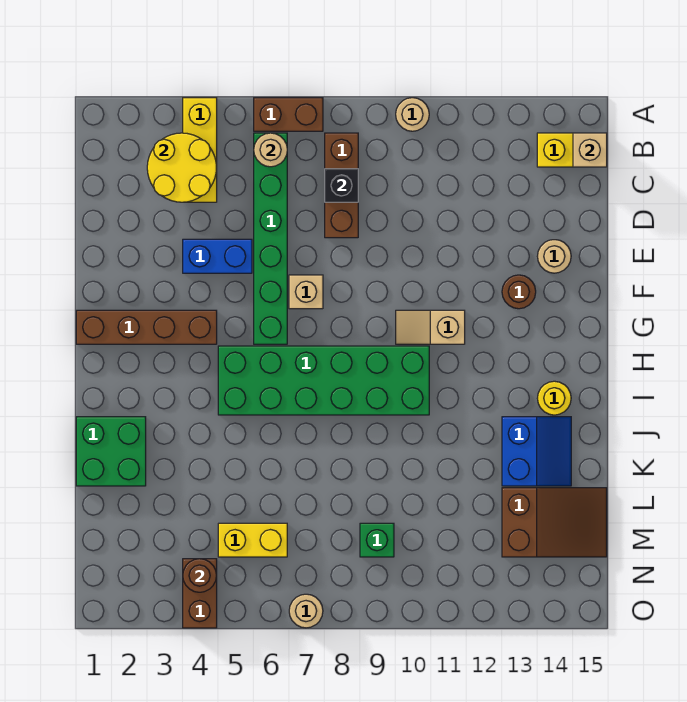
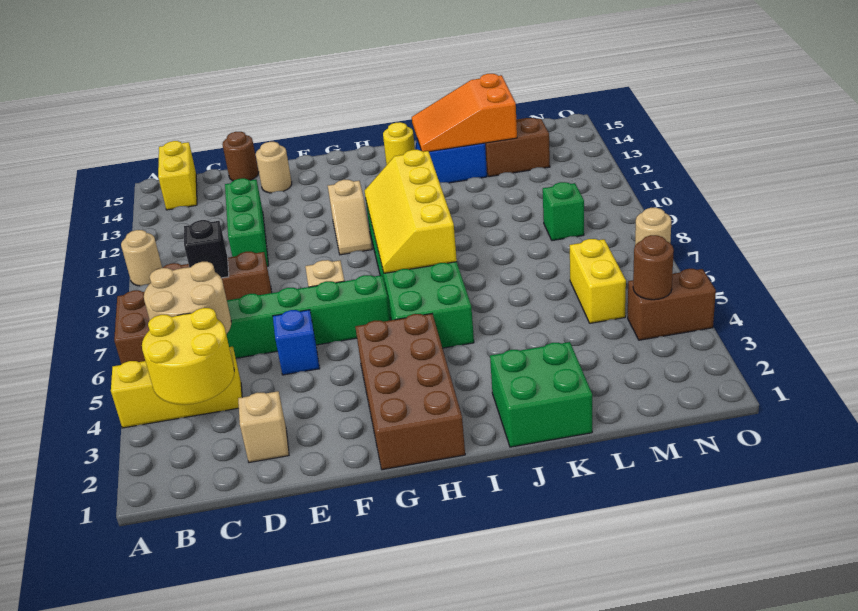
tan round brick B6 level 2 -> tan round brick B5:C6 level 2
tan brick B15 level 2 -> tan brick D2 level 1
none -> green brick D10:D12 level 1
blue brick E4:E5 level 1 -> blue brick E5 level 1
brown round brick F13 level 1 -> brown round brick D15 level 1
brown brick G1:G4 level 1 -> brown brick G1:H4 level 1
none -> yellow slope H7:I10 level 2 top I
none -> orange slope J13:L14 level 2 top L

